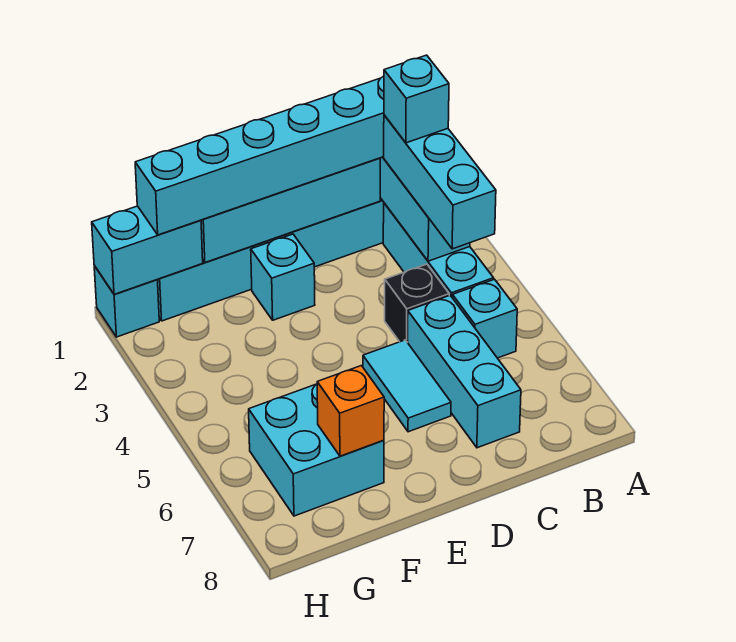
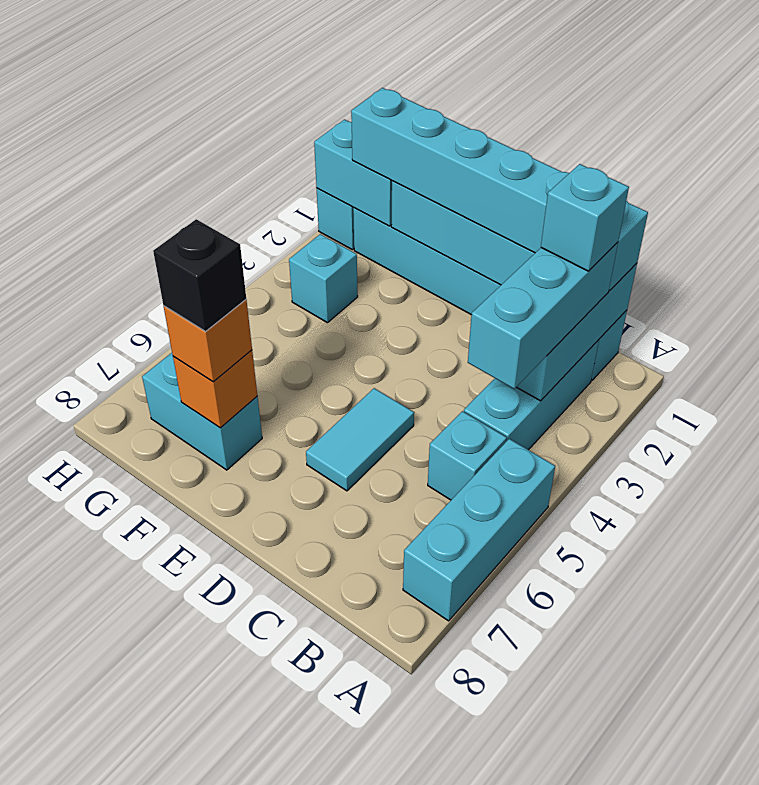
black brick C4 level 1 -> black brick F7 level 4
cyan brick C5:C7 level 1 -> cyan brick A5:A7 level 1
cyan brick E2 level 1 -> cyan brick G3 level 1
cyan brick F6:G7 level 1 -> cyan brick F7:G7 level 1
none -> orange brick F7 level 3

